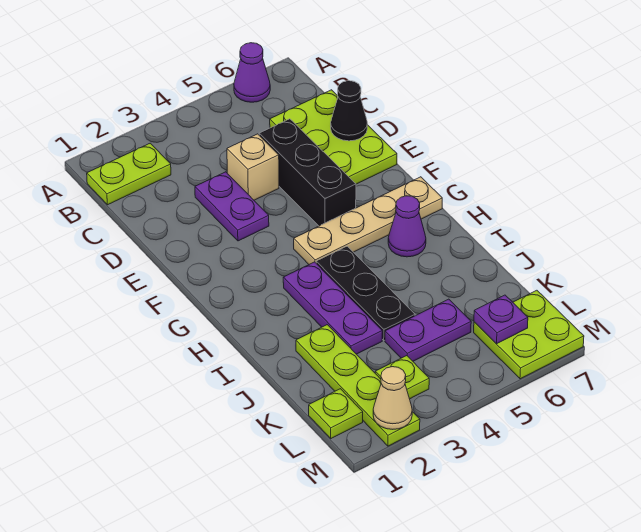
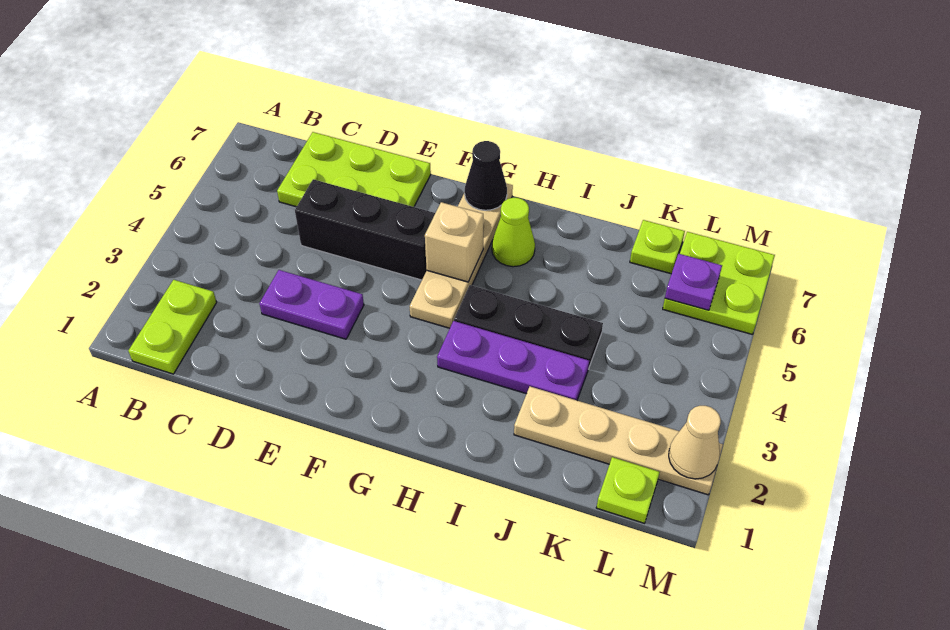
purple cone A6 level 1 -> none
tan brick D4 level 1 -> tan brick G5 level 2
black cone D7 level 2 -> black cone G7 level 2
purple cone H6 level 1 -> lime cone H6 level 1
lime plate J2:M2 level 1 -> tan plate J2:M2 level 1
purple plate K4:K5 level 1 -> none
lime plate L3 level 1 -> lime plate K7 level 1

